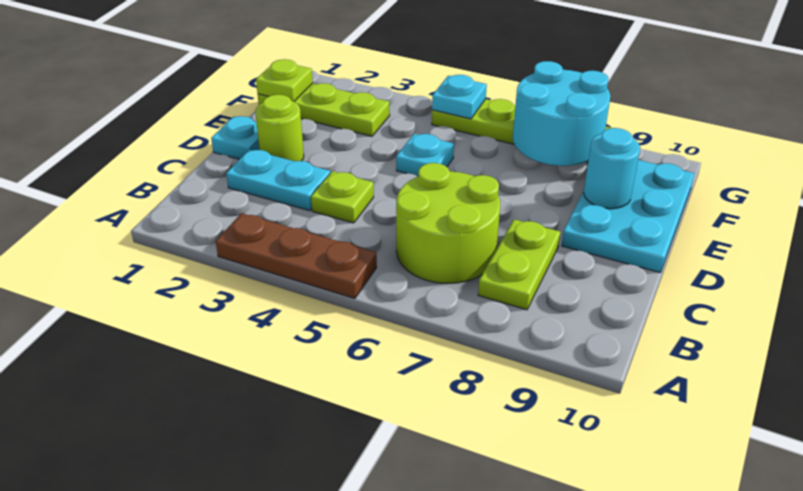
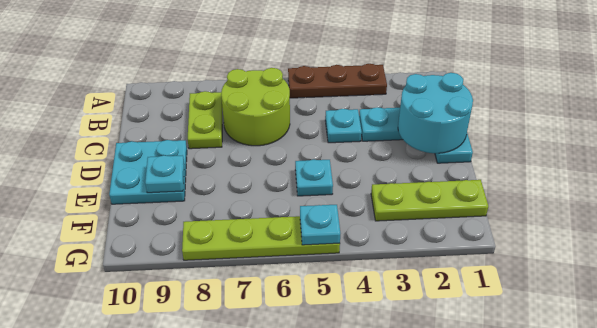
lime plate C4 level 1 -> cyan plate C4 level 1
lime round brick D2 level 1 -> none
cyan plate D9:F10 level 1 -> cyan plate D9:E10 level 1
cyan round brick E9 level 2 -> cyan plate E9 level 2
lime plate F1 level 2 -> none
cyan round brick F7:G8 level 2 -> cyan round brick C1:D2 level 2

